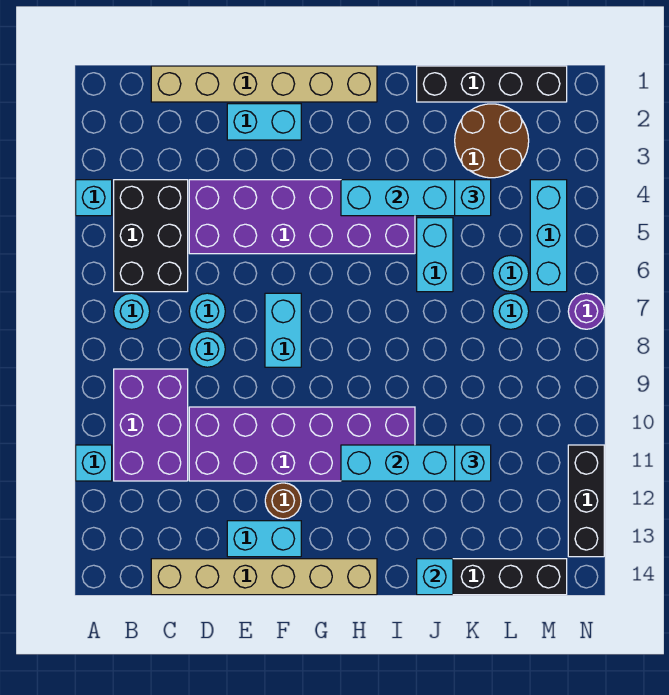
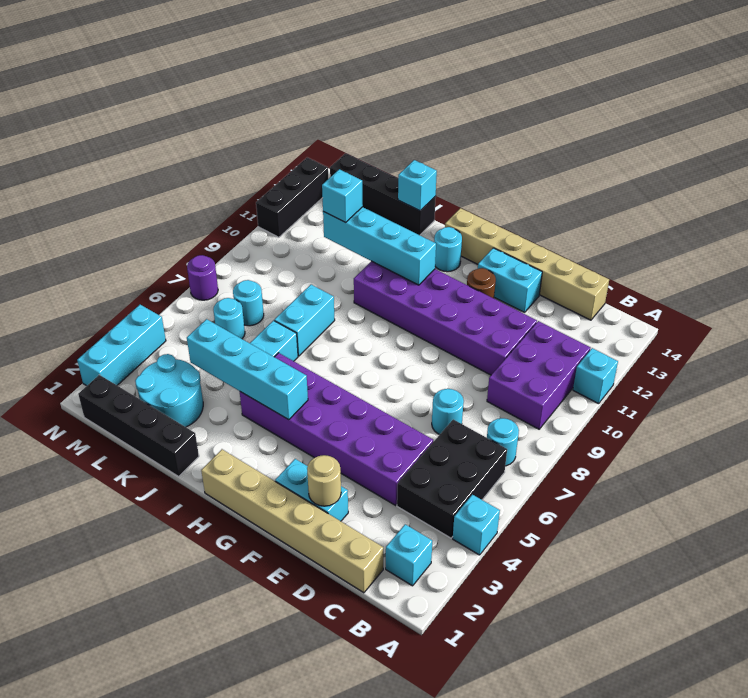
cyan round brick D8 level 1 -> cyan round brick H13 level 1
none -> tan round brick E2 level 2
cyan brick F7:F8 level 1 -> cyan brick J7:J8 level 1
brown round brick K2:L3 level 1 -> cyan round brick K2:L3 level 1
cyan brick K4 level 3 -> cyan brick B2 level 1
cyan brick M4:M6 level 1 -> cyan brick N2:N4 level 1

